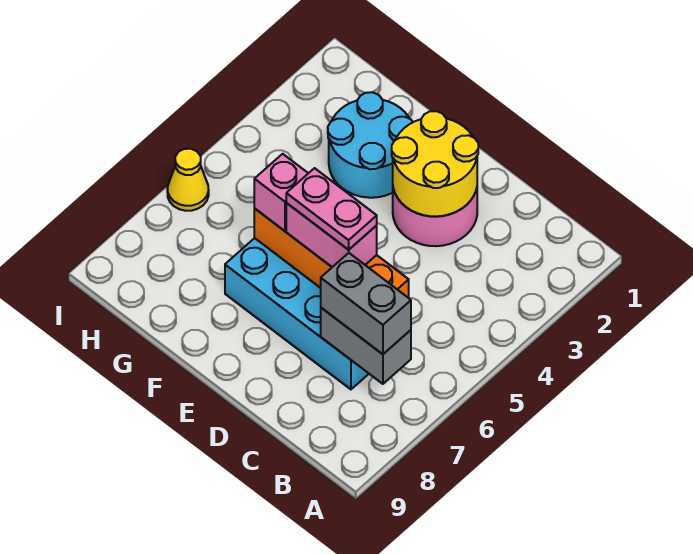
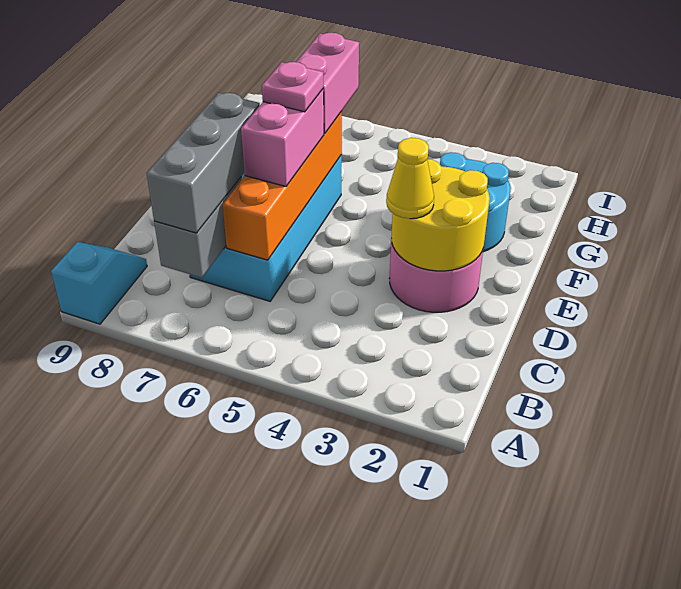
none -> cyan slope A9:B9 level 1 top A
grey brick B7:C7 level 3 -> grey brick B7:D7 level 3
pink plate D6:E6 level 4 -> pink plate E6 level 4
pink brick F6 level 3 -> pink brick F6:G6 level 3
yellow cone I6 level 1 -> yellow cone D3 level 3

